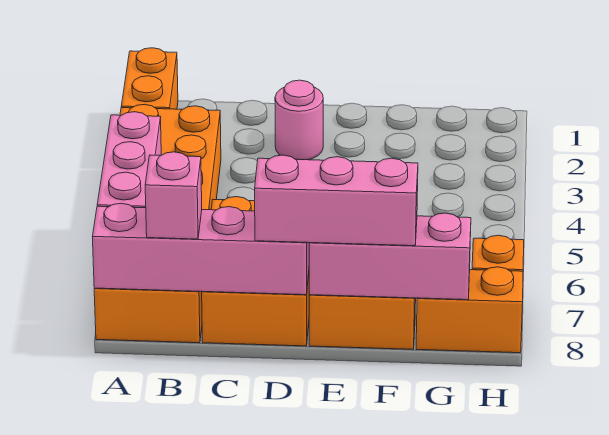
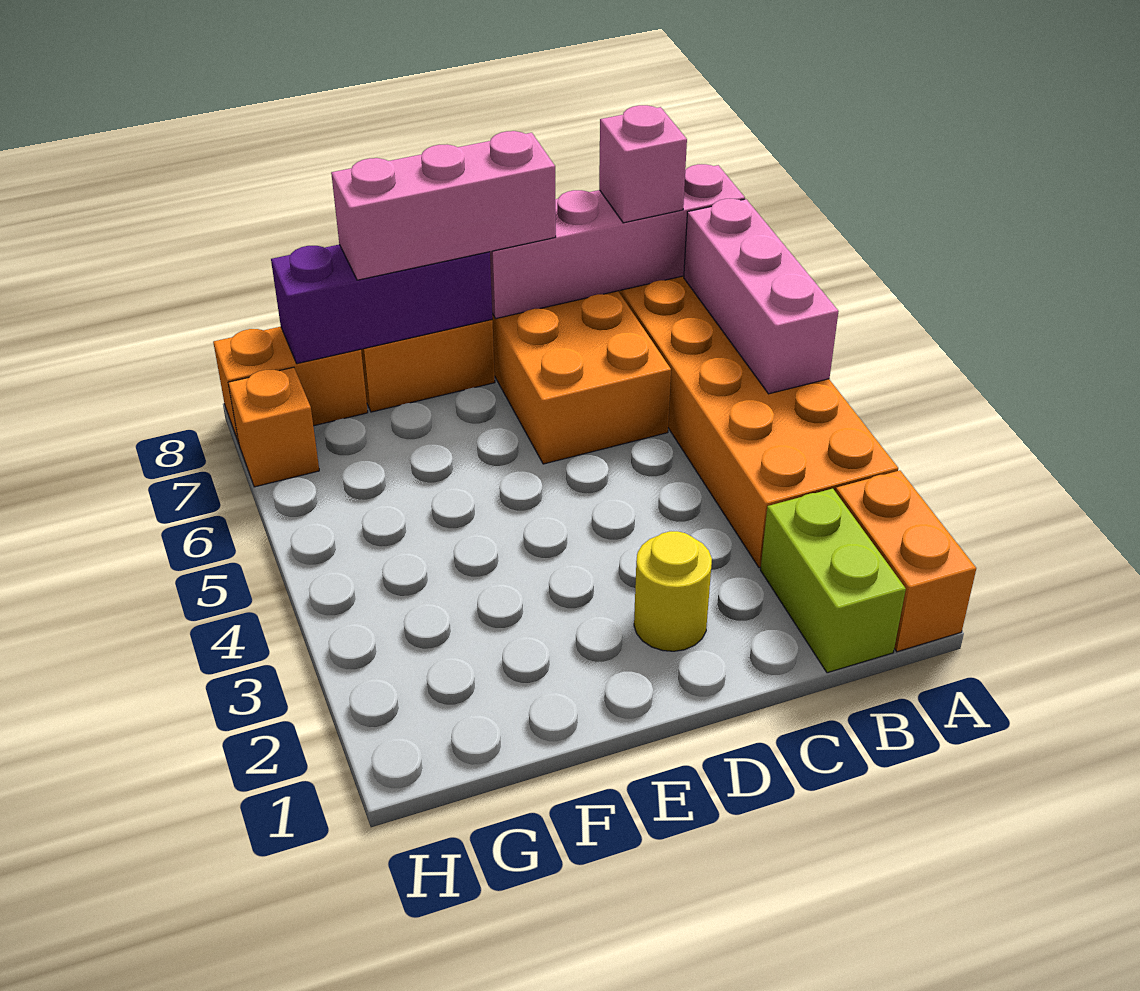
none -> lime brick B1:B2 level 1
pink round brick D2 level 1 -> yellow round brick D2 level 1
pink brick E8:G8 level 2 -> purple brick E8:G8 level 2

